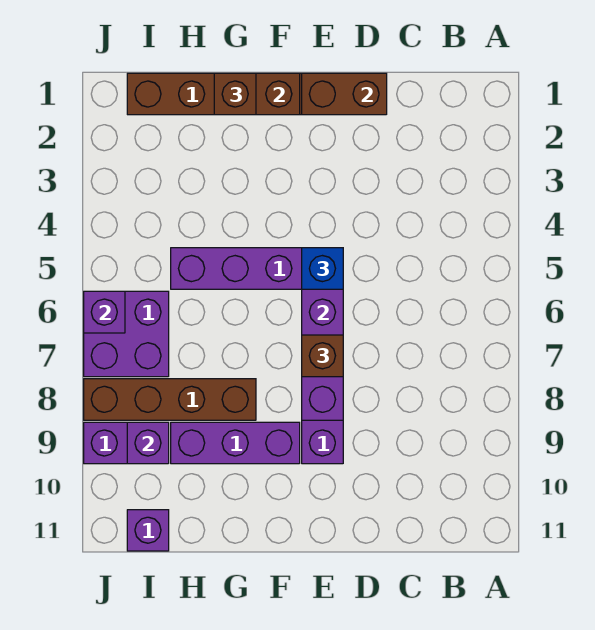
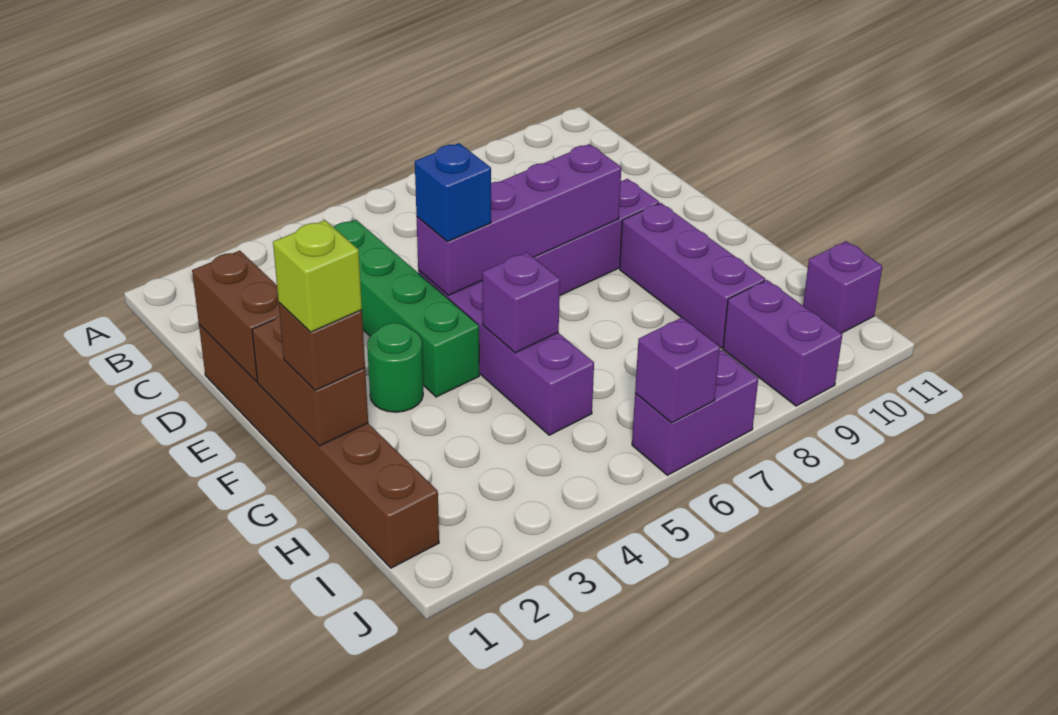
none -> green brick C4:F4 level 1
brown brick E7 level 3 -> none
none -> green round brick F3 level 1
none -> lime brick G1 level 4
brown brick G8:J8 level 1 -> none
purple brick I6:J7 level 1 -> purple brick J6:J7 level 1
purple brick I9 level 2 -> purple brick G5 level 2

